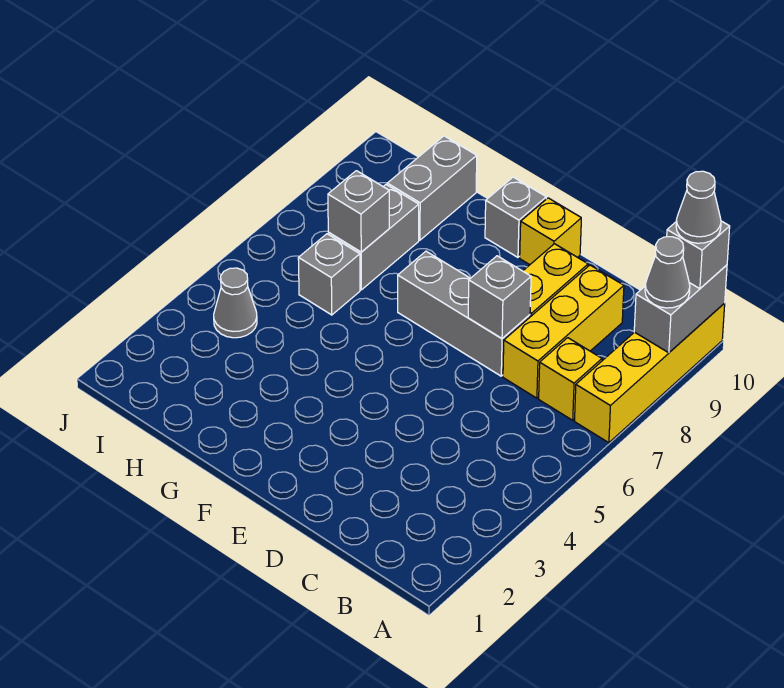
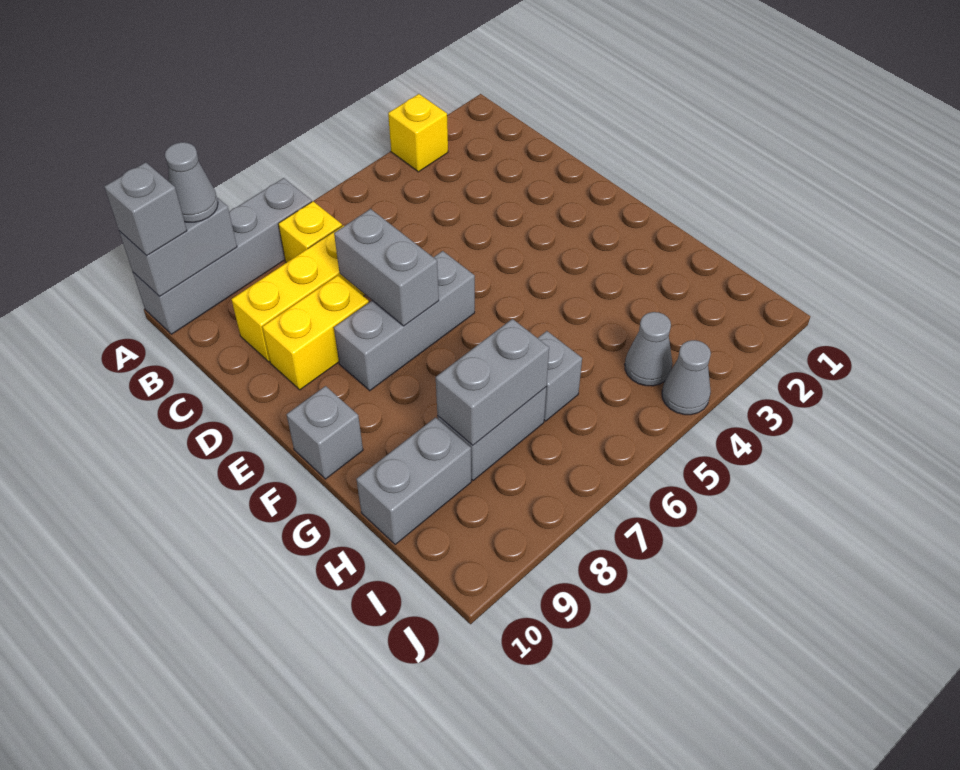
yellow brick A7:A10 level 1 -> grey brick A7:A10 level 1
grey cone A10 level 4 -> grey cone J4 level 1
grey brick D7:F7 level 1 -> grey brick E6:E8 level 1
grey brick D7 level 2 -> grey brick D7:E7 level 2
yellow brick E10 level 1 -> yellow brick A3 level 1
grey brick H7 level 2 -> grey brick H7:H8 level 2

